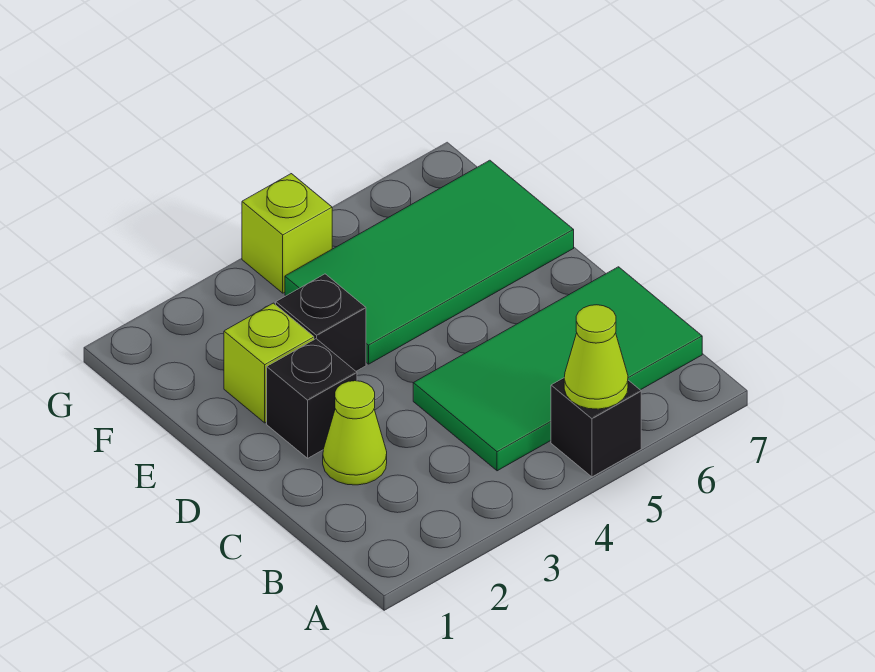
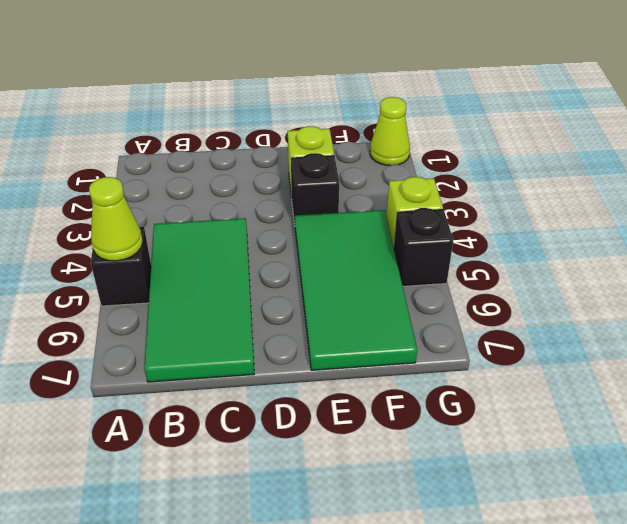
lime cone C2 level 1 -> lime cone G1 level 1
black brick D2 level 1 -> black brick G5 level 1

